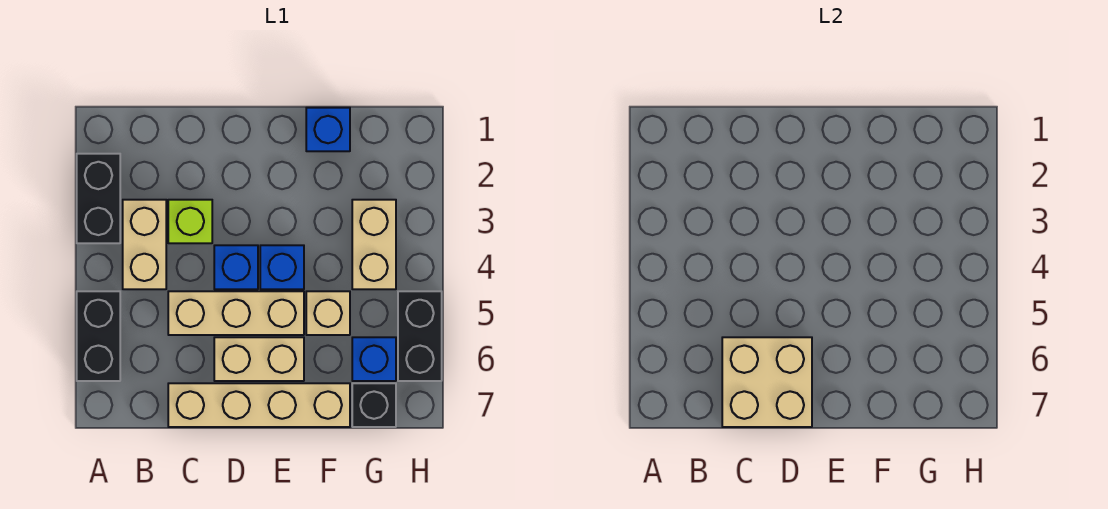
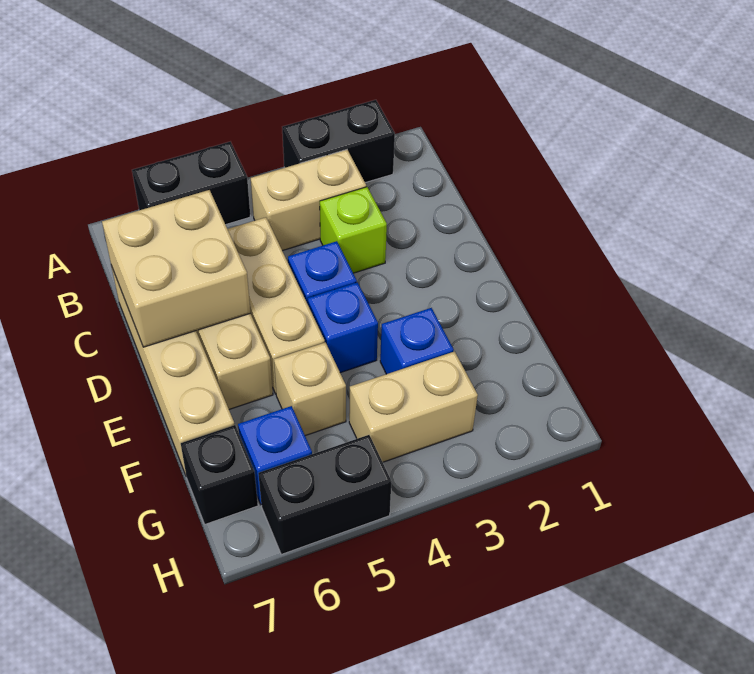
blue brick F1 level 1 -> blue brick F3 level 1

